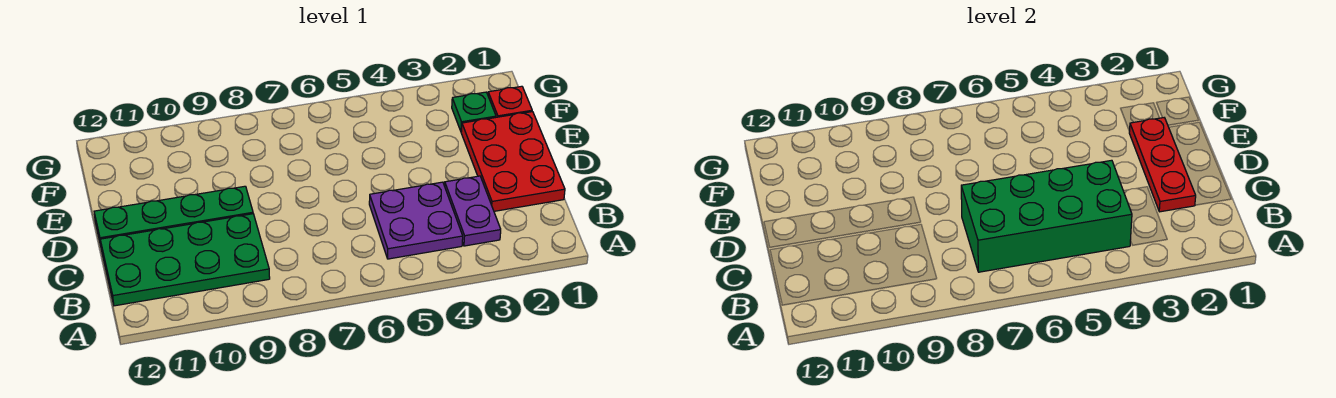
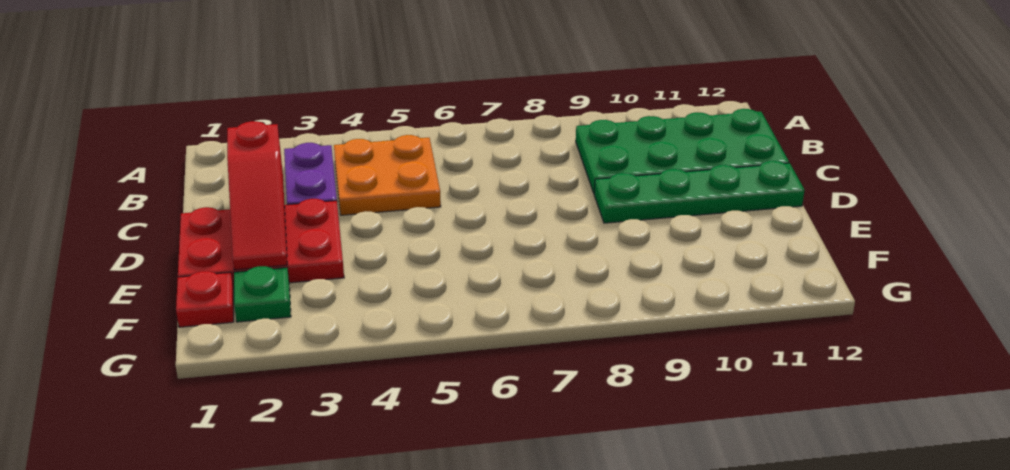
purple plate B4:C5 level 1 -> orange plate B4:C5 level 1
green brick B4:C7 level 2 -> none
red plate C1:E2 level 1 -> red plate D1:E3 level 1
red plate C2:E2 level 2 -> red slope C2:E2 level 2 top C

